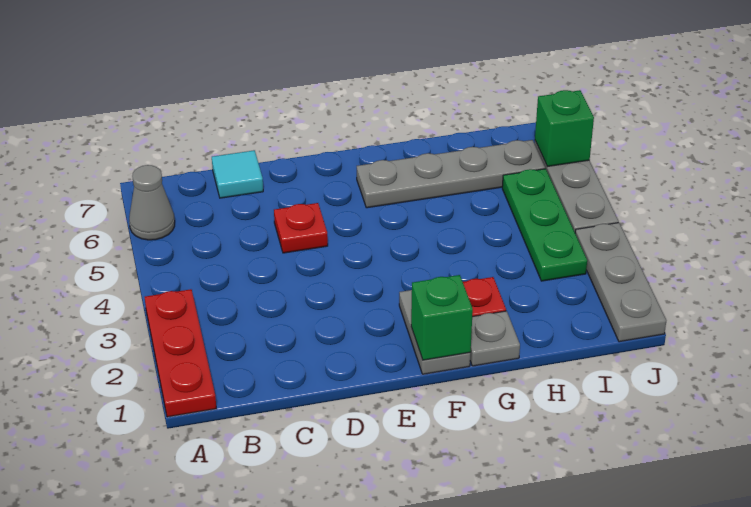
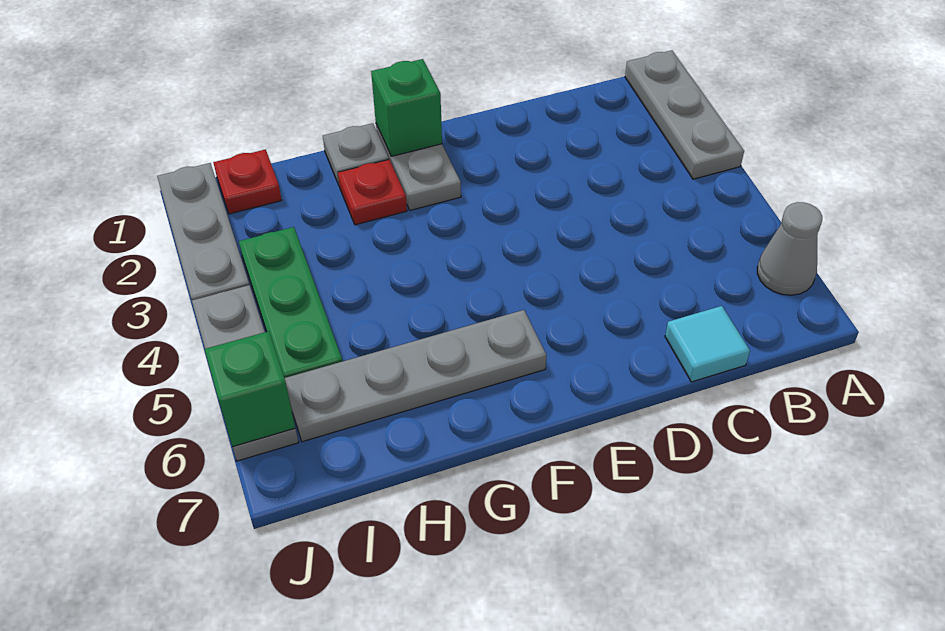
red plate A1:A3 level 1 -> grey plate A1:A3 level 1
red plate D5 level 1 -> red plate I1 level 1

